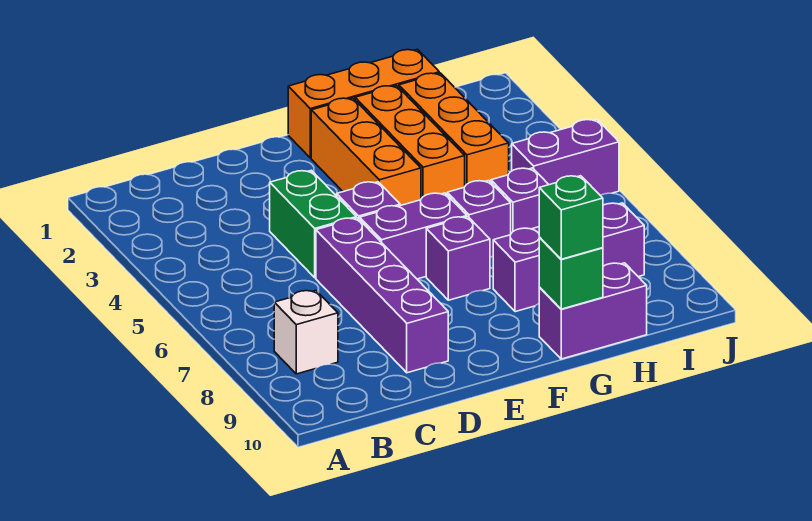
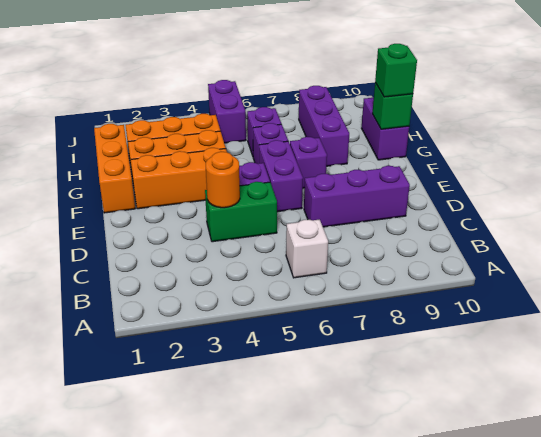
white brick B8 level 1 -> white brick B6 level 1
none -> orange round brick D4 level 2
purple brick D6:D9 level 1 -> purple brick D7:D9 level 1

